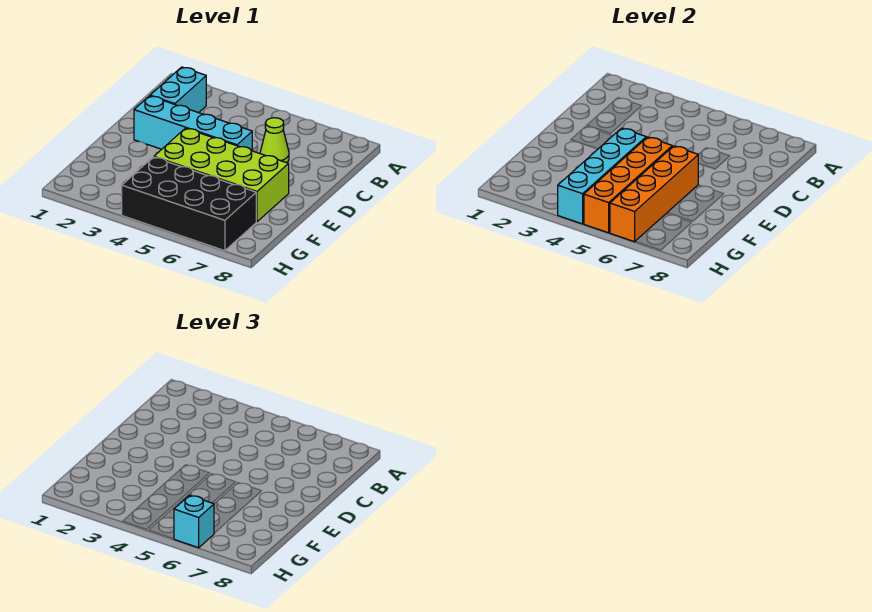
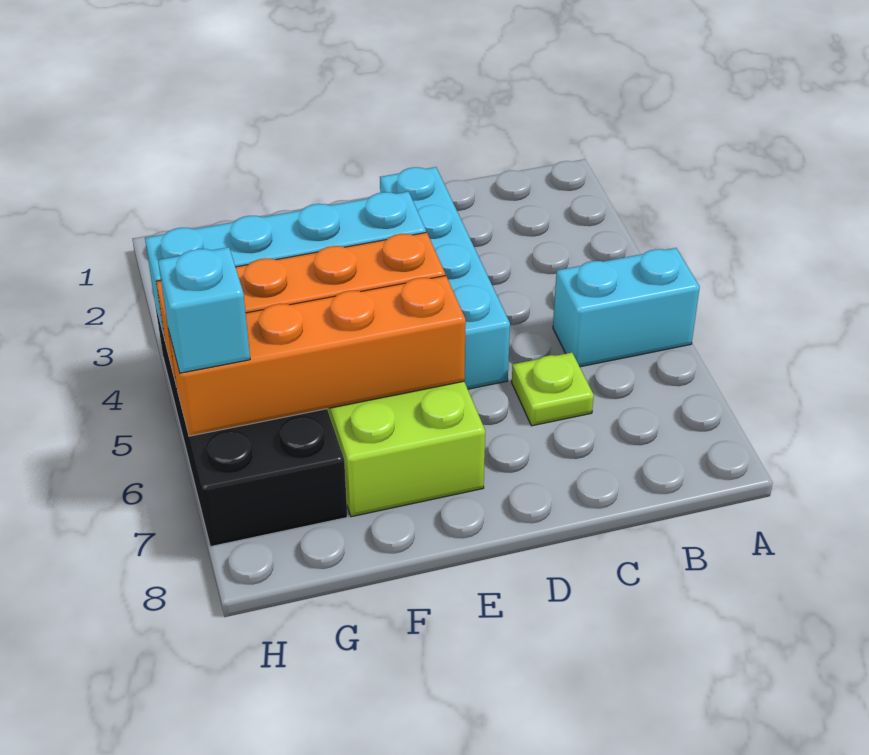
cyan brick B2:C2 level 1 -> cyan brick A5:B5 level 1
lime cone C6 level 1 -> lime plate C6 level 1

